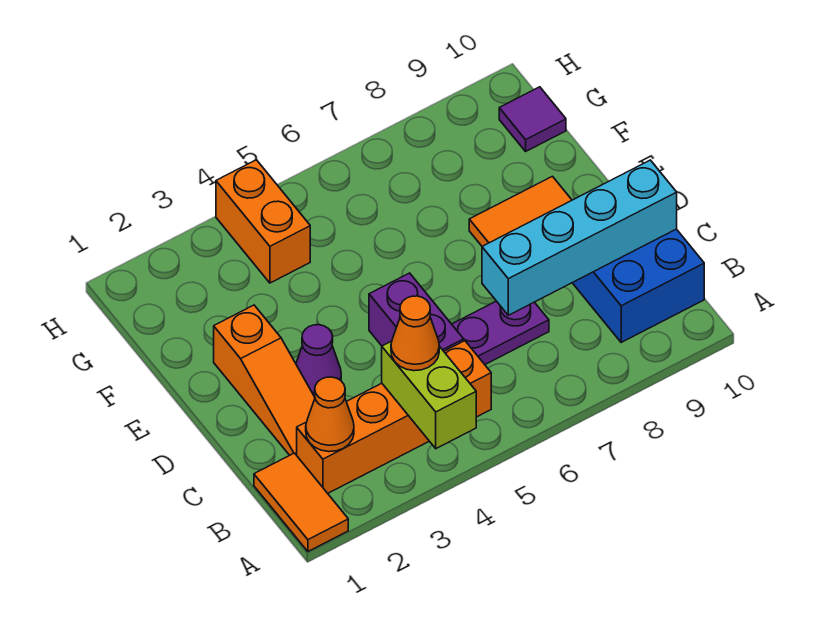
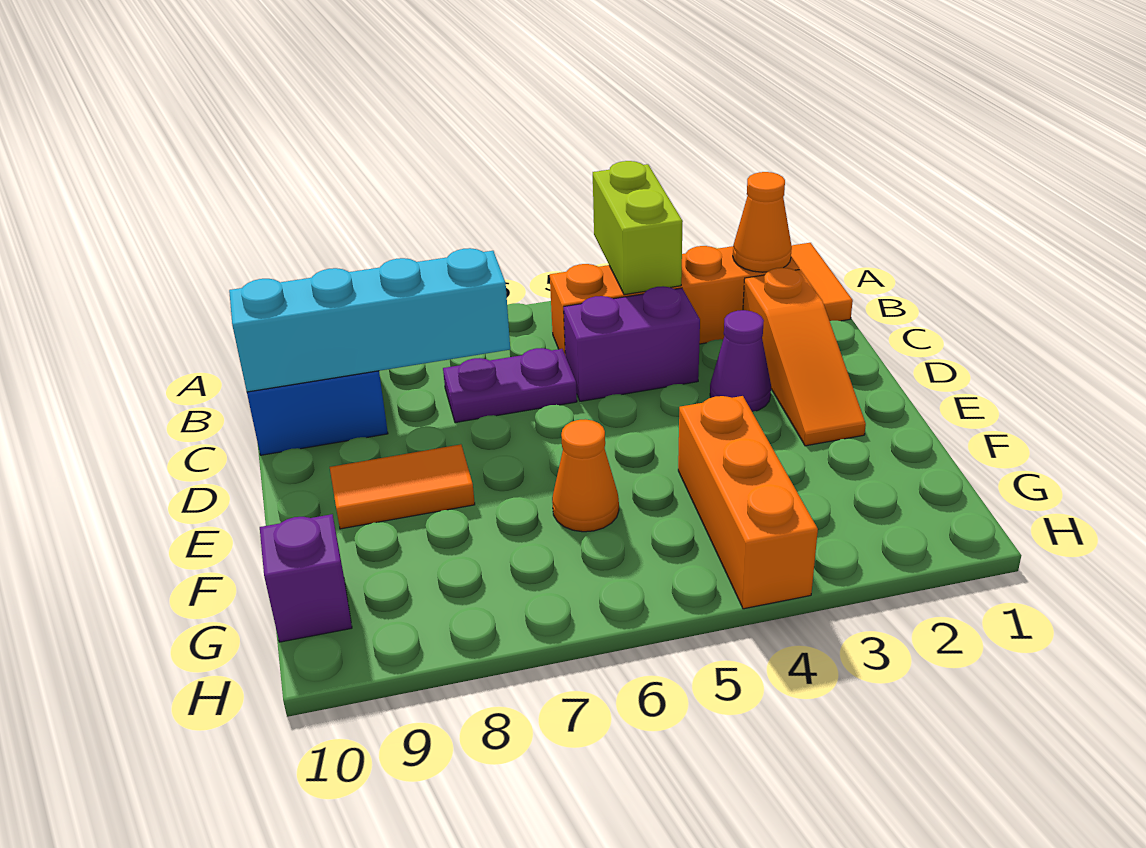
orange cone B4 level 3 -> orange cone F6 level 1
orange slope C2:E2 level 1 top E -> orange slope C2:E2 level 1 top C
purple brick C5:D5 level 1 -> purple brick C4:C5 level 1
orange brick G4:H4 level 1 -> orange brick F4:H4 level 1
purple tile G10 level 1 -> purple brick G10 level 1

